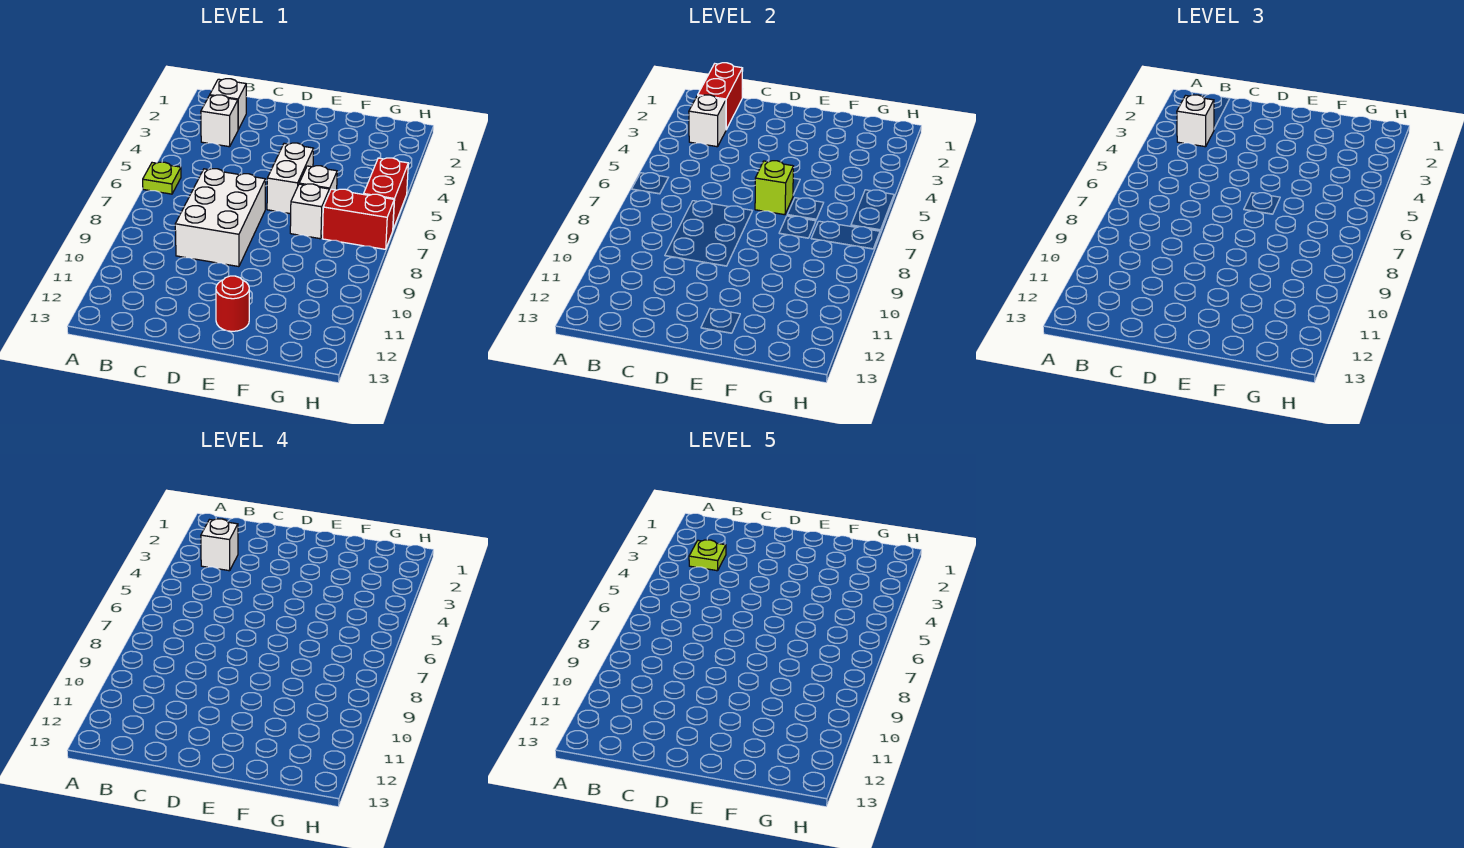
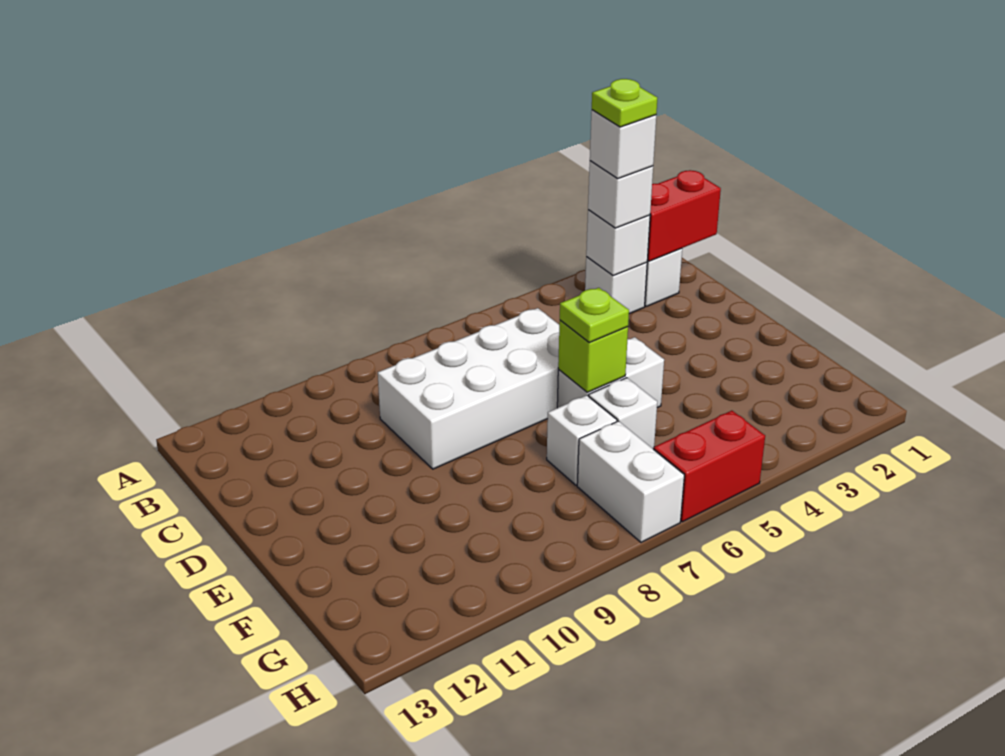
lime plate A6 level 1 -> lime plate E6 level 3
white brick C7:D9 level 1 -> white brick C6:D9 level 1
red round brick E12 level 1 -> none
red brick G7:H7 level 1 -> white brick G7:H7 level 1

